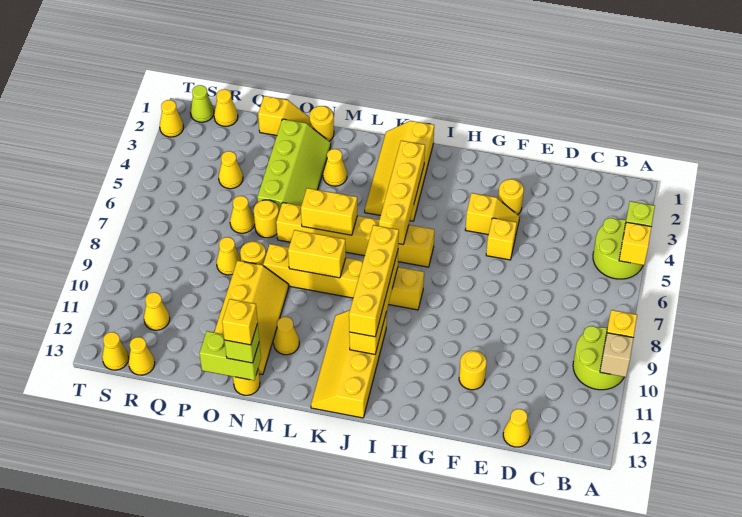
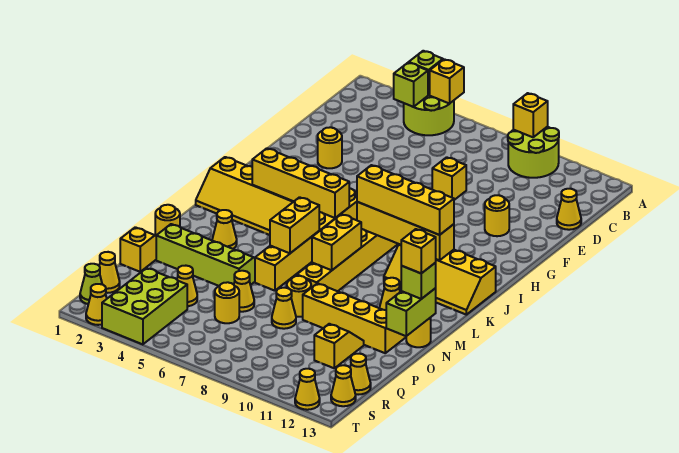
tan brick A10 level 2 -> none
none -> lime brick B4 level 2
yellow slope F4:G4 level 1 top G -> yellow slope P11:Q11 level 1 top Q
yellow brick F5 level 1 -> yellow brick E8 level 1
yellow round brick O6 level 1 -> yellow round brick Q6 level 1
none -> lime brick R3:T4 level 1
yellow cone R11 level 1 -> yellow cone T12 level 1

